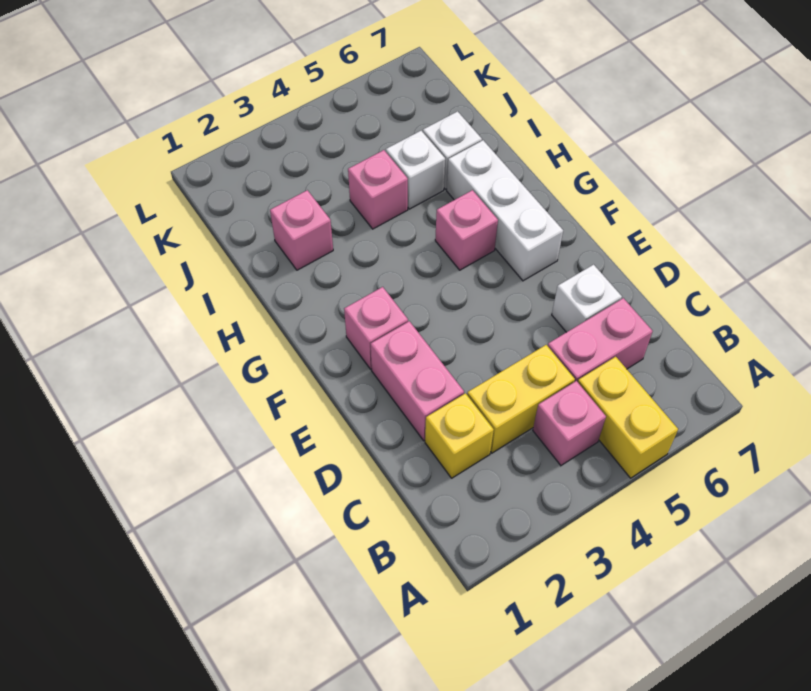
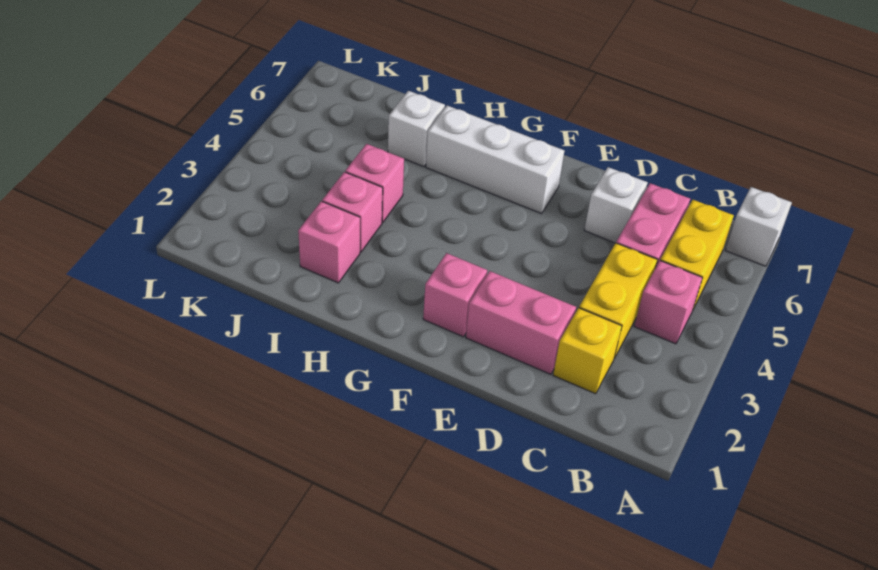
yellow brick A5:B5 level 1 -> yellow brick B5:B6 level 1
pink brick G5 level 1 -> pink brick I3 level 1
white brick I5 level 1 -> white brick A7 level 1

